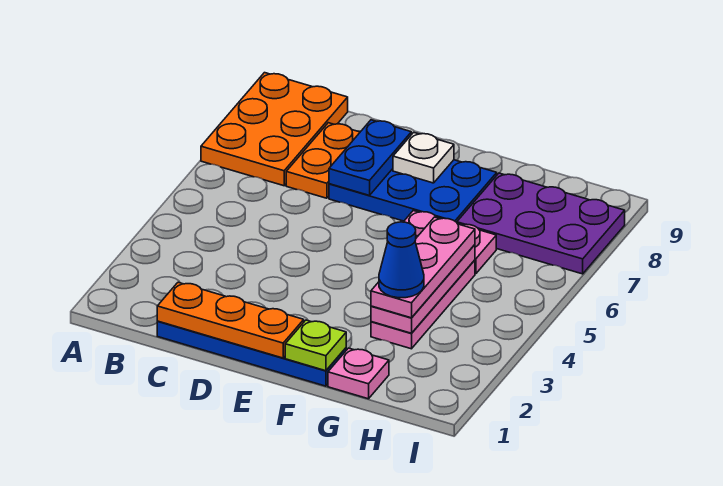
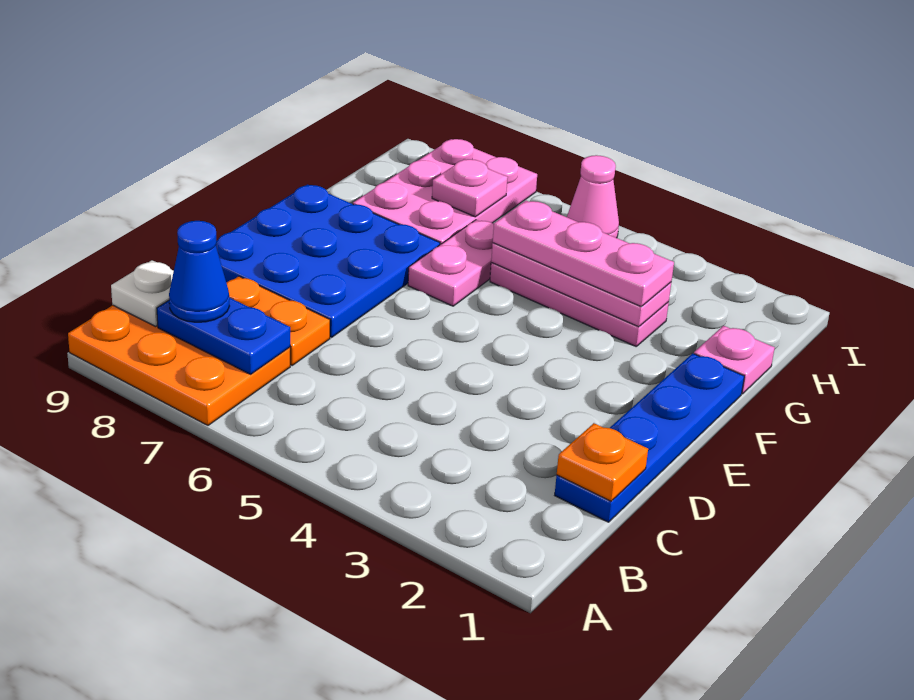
orange plate C1:E1 level 2 -> orange plate C1 level 2
blue plate D7:F8 level 1 -> blue plate D7:F9 level 1
blue plate D7:D8 level 2 -> blue plate B7:B8 level 2
white plate E8 level 2 -> white plate B9 level 2
lime plate F1 level 2 -> none
blue cone G3 level 4 -> blue cone B8 level 3
purple plate G7:I8 level 1 -> pink plate G7:I8 level 1
none -> pink plate H7 level 2
none -> pink cone I5 level 1

